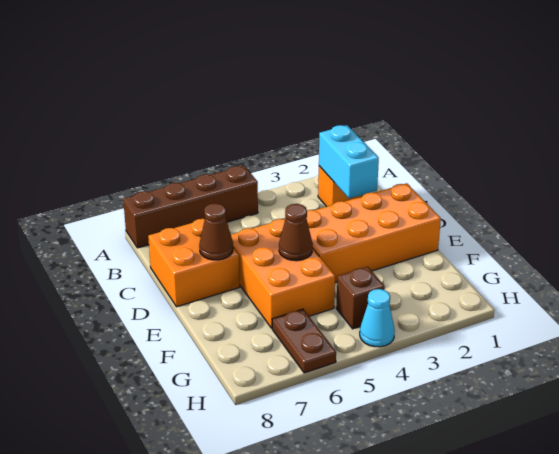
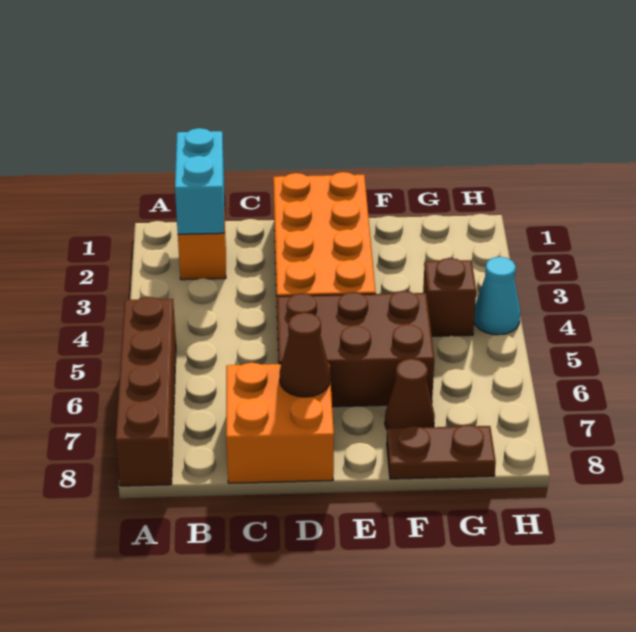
cyan brick B2:C2 level 2 -> cyan brick B1:B2 level 2
orange brick D5:F6 level 1 -> brown brick D5:F6 level 1
brown cone E5 level 2 -> brown cone F7 level 1
brown plate G6:H6 level 1 -> brown plate F8:G8 level 1

